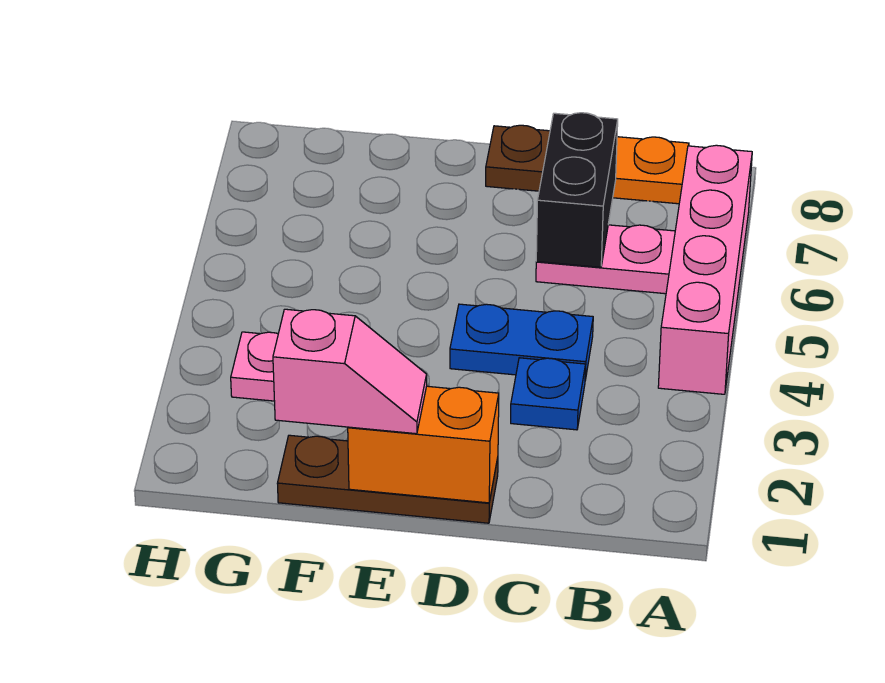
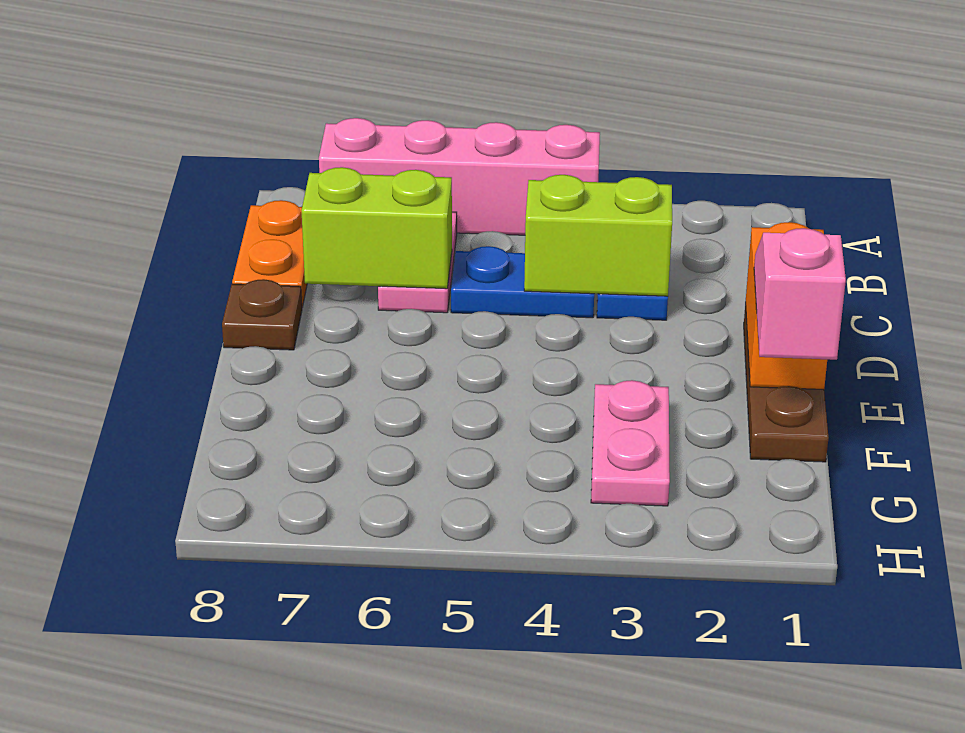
none -> lime brick C3:C4 level 2
blue plate C4:D4 level 1 -> blue plate C4:C5 level 1
black brick C6:C7 level 2 -> lime brick C6:C7 level 2

